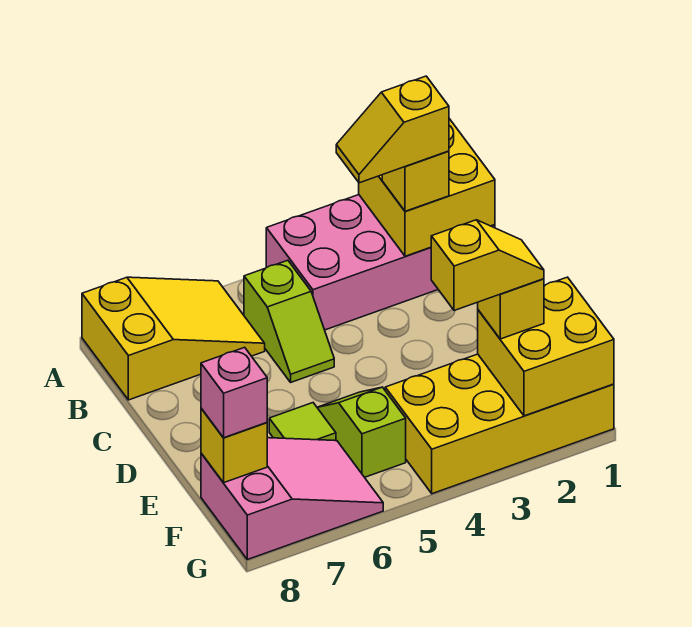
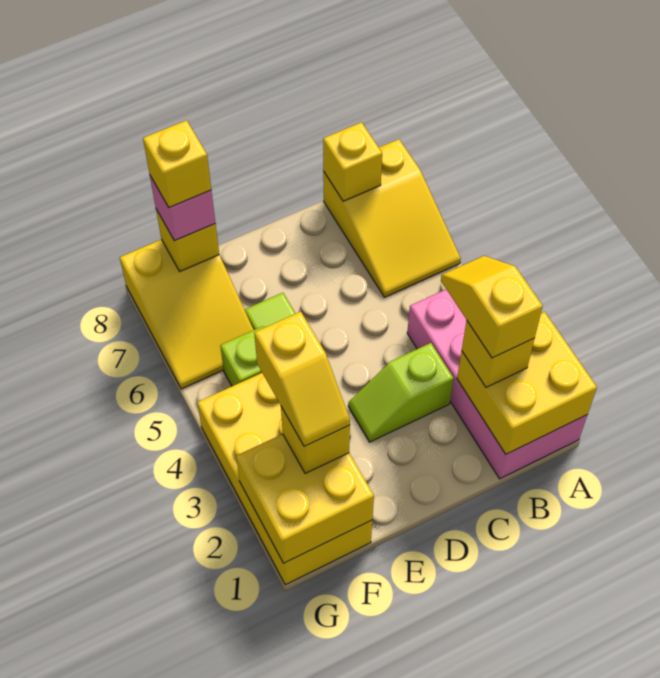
lime slope B5:C5 level 1 top B -> lime slope C3:D3 level 1 top C
none -> yellow brick B8 level 2
pink slope F6:G8 level 1 top 8 -> yellow slope F6:G8 level 1 top 8
none -> yellow brick F8 level 4

